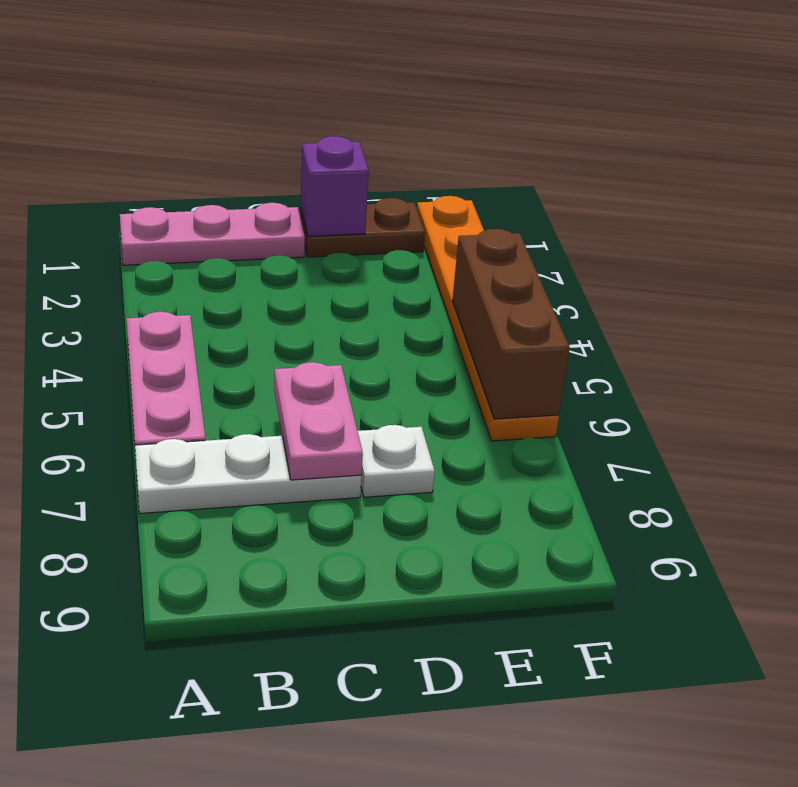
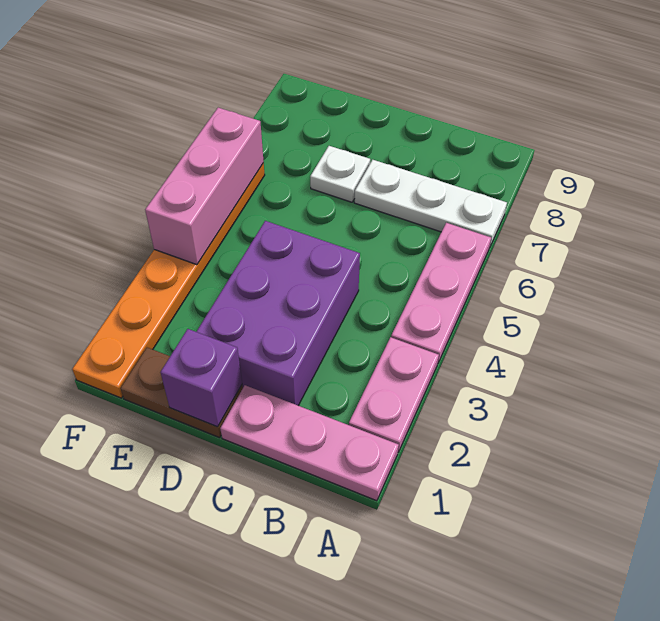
none -> purple brick C2:D4 level 1
pink plate C6:C7 level 2 -> pink plate A2:A3 level 1
brown brick F4:F6 level 2 -> pink brick F4:F6 level 2

